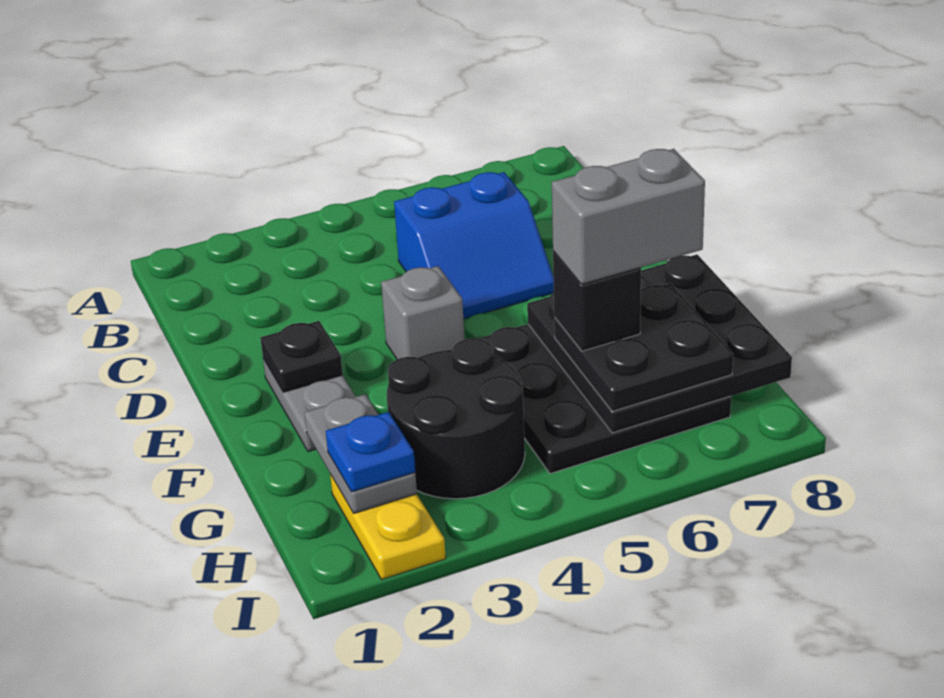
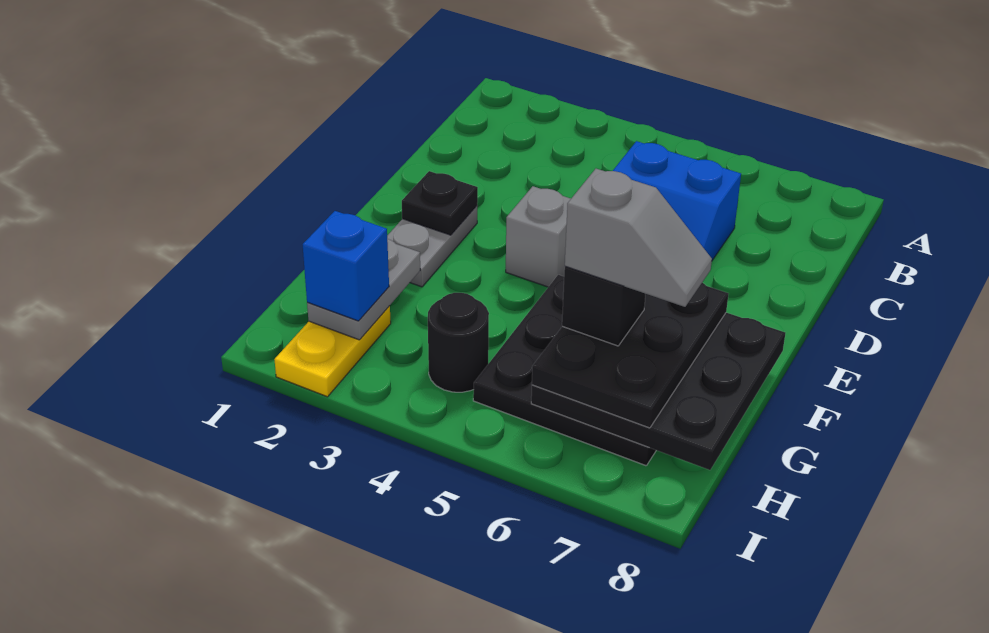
black round brick G3:H4 level 1 -> black round brick H4 level 1
black plate G6:H7 level 3 -> black plate F6:H7 level 3
grey brick G6:G7 level 5 -> grey slope G6:G7 level 5 top 6
blue plate H2 level 3 -> blue brick H2 level 3

